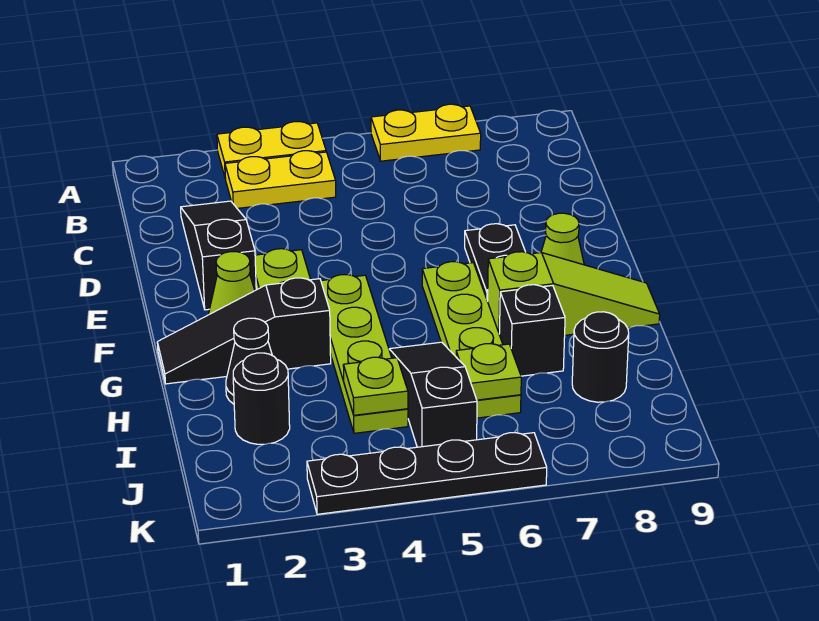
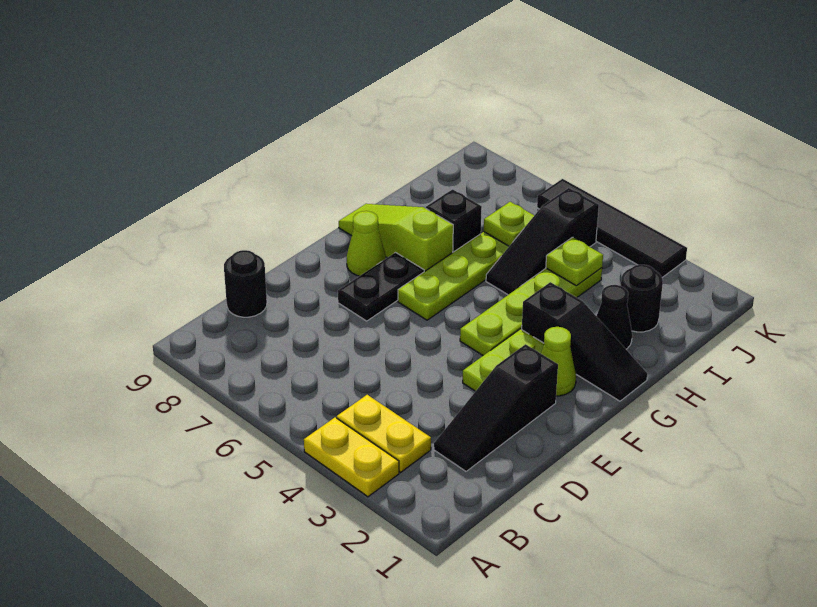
yellow plate A6:A7 level 1 -> none
black round brick I8 level 1 -> black round brick C9 level 1
black plate K3:K6 level 1 -> black tile K3:K6 level 1

